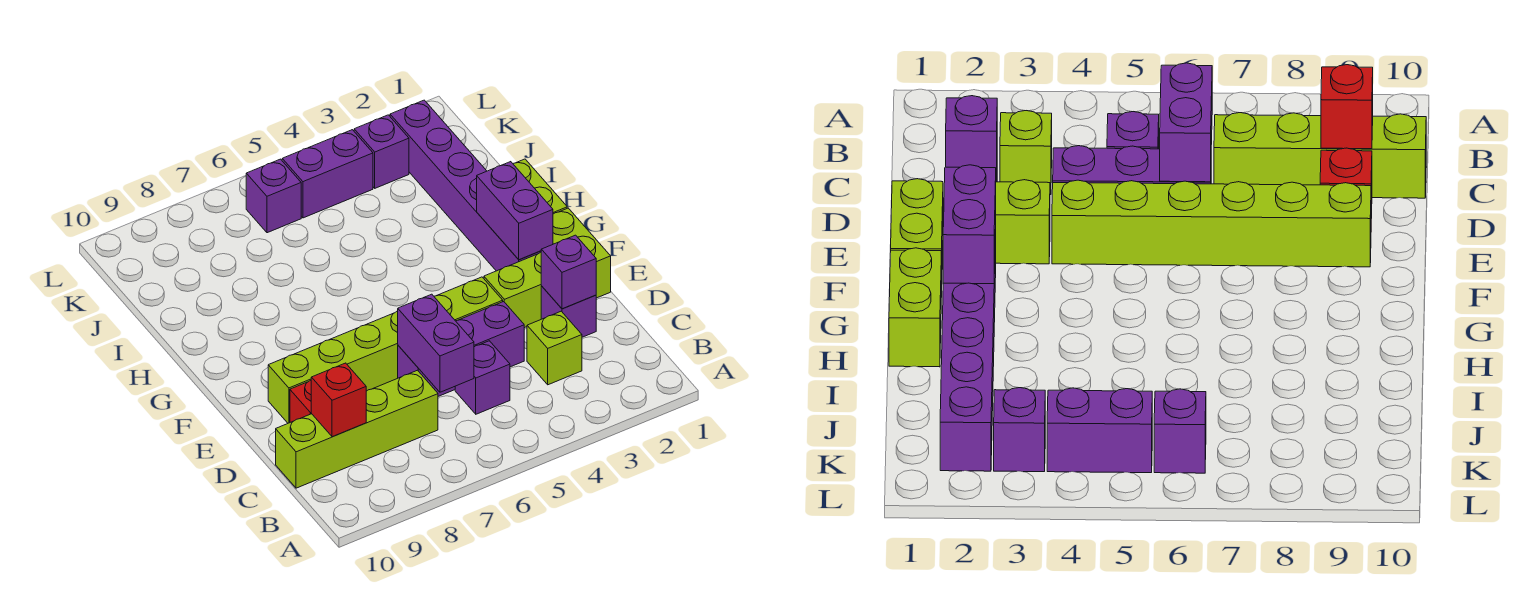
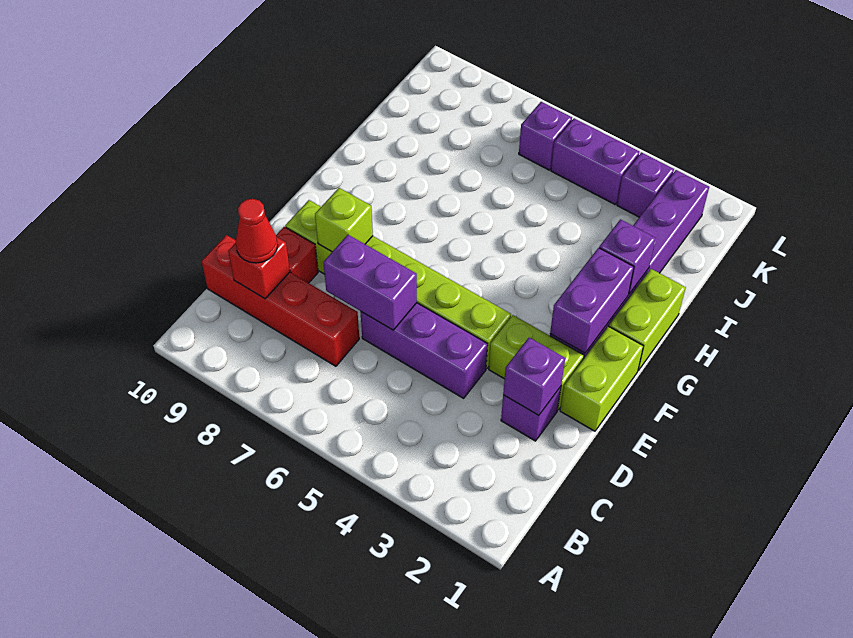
lime brick C3 level 1 -> lime brick E8 level 2
purple brick C5 level 1 -> purple brick H2 level 2
purple brick C6:D6 level 2 -> purple brick D6:D7 level 2
lime brick C7:C10 level 1 -> red brick C7:C10 level 1
none -> red cone C9 level 3

